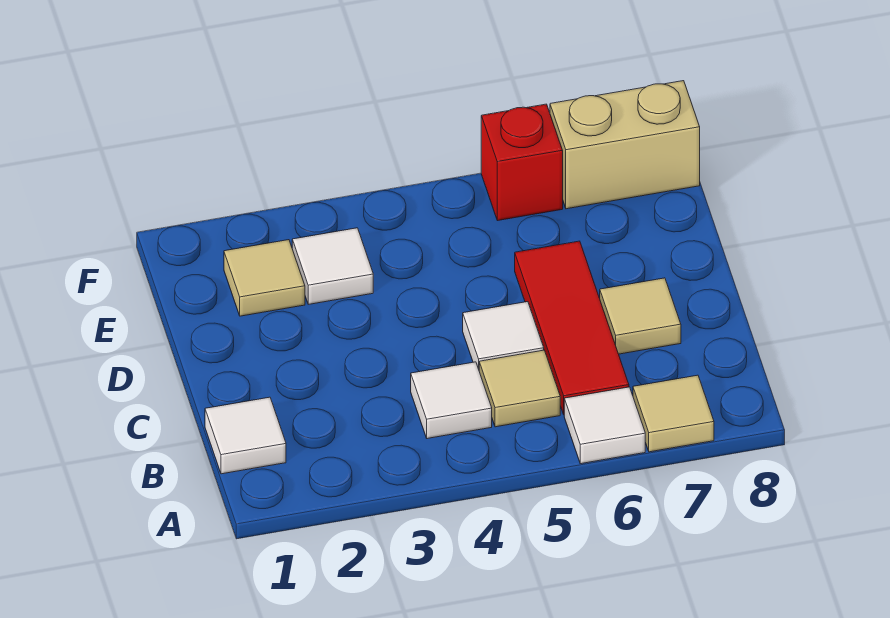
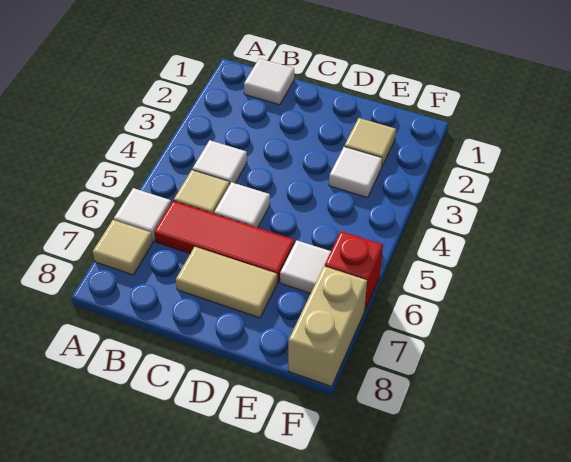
tan tile C7 level 1 -> tan tile C7:D7 level 1
none -> white tile E6 level 1

